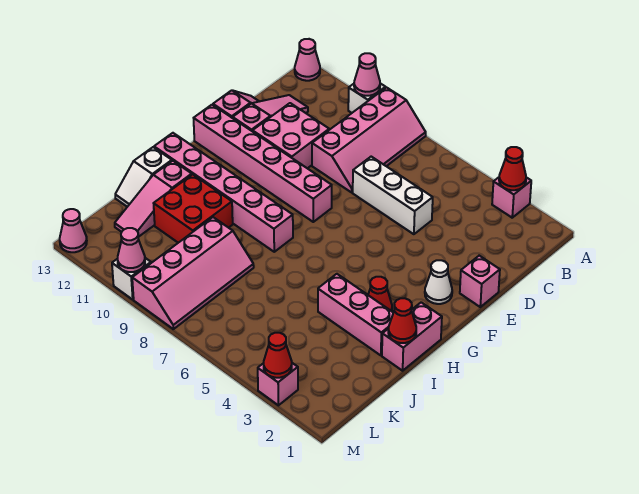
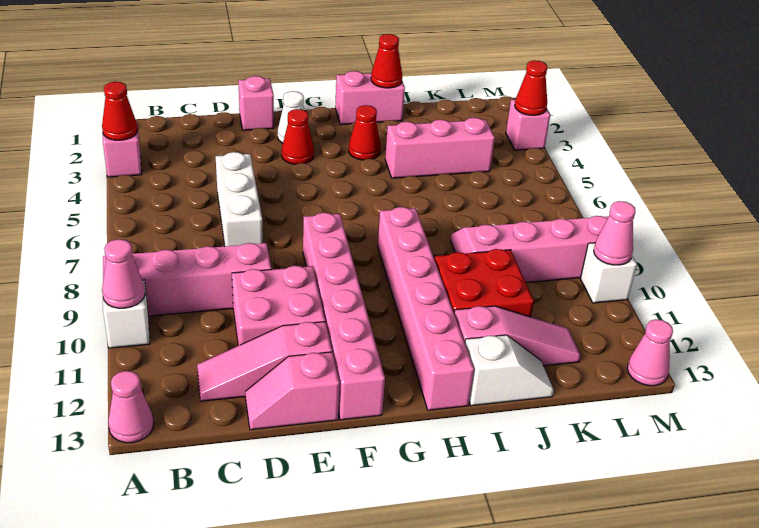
none -> red cone F3 level 1
pink brick I2:I4 level 1 -> pink brick I4:K4 level 1

